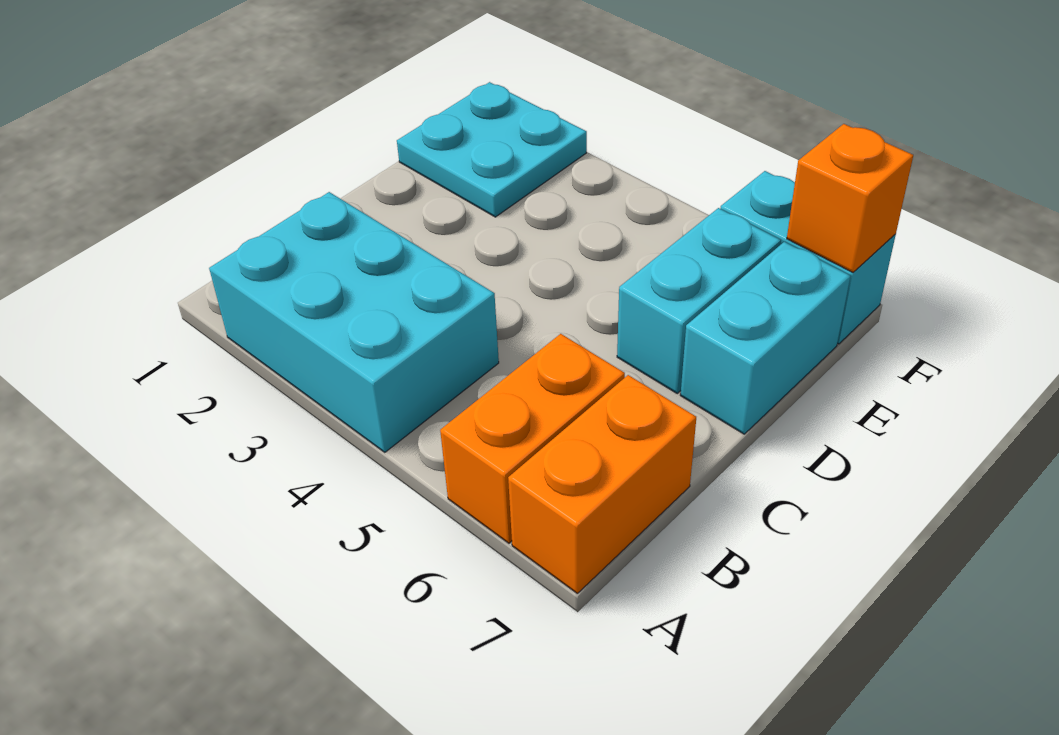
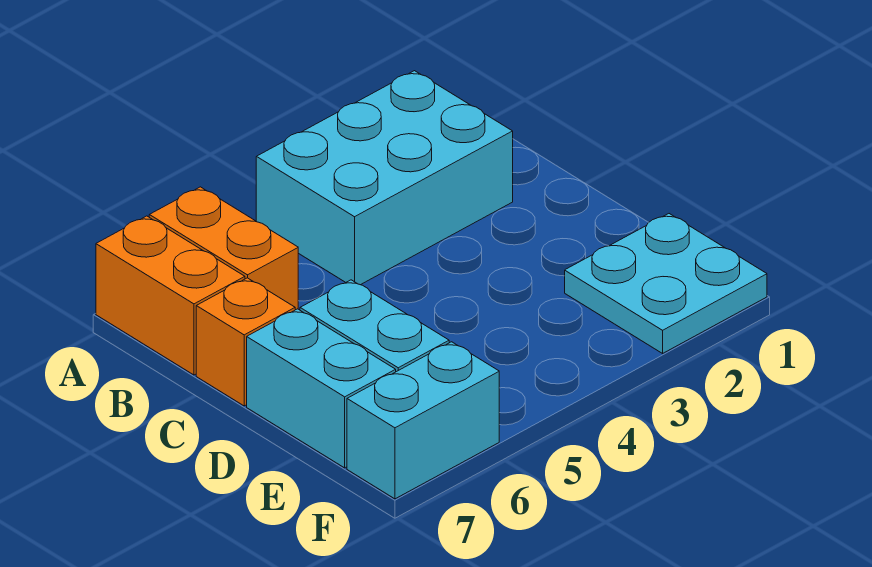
orange brick F7 level 2 -> orange brick C7 level 1

